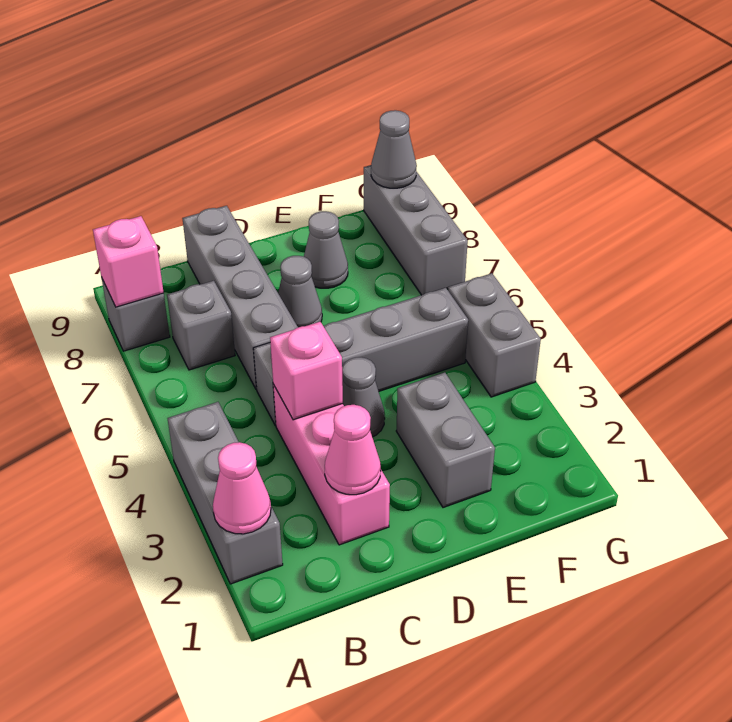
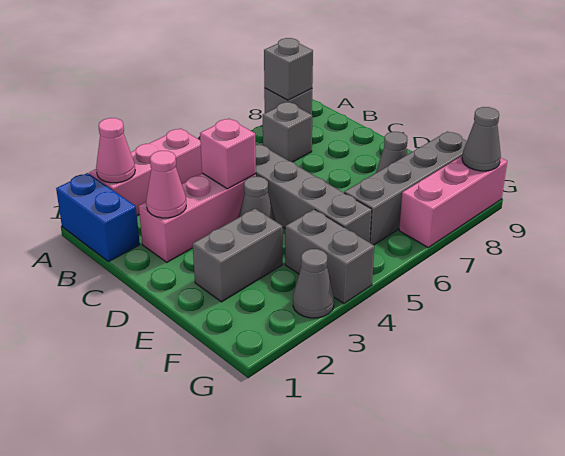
none -> blue brick A1:B1 level 1
grey brick A2:A4 level 1 -> pink brick A2:A4 level 1
pink brick A8 level 2 -> grey brick A8 level 2
grey brick C6:C9 level 1 -> grey brick F6:F9 level 1
grey cone D7 level 1 -> grey cone G3 level 1
grey brick G4:G5 level 1 -> grey brick F4:G4 level 1
grey brick G7:G9 level 1 -> pink brick G7:G9 level 1

